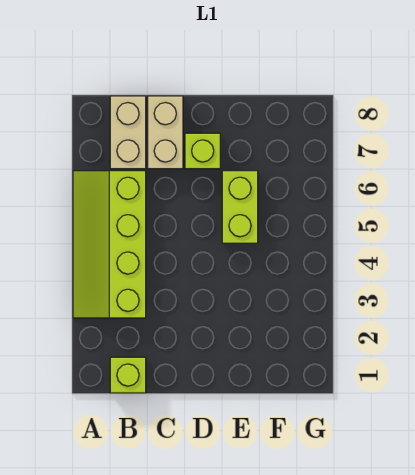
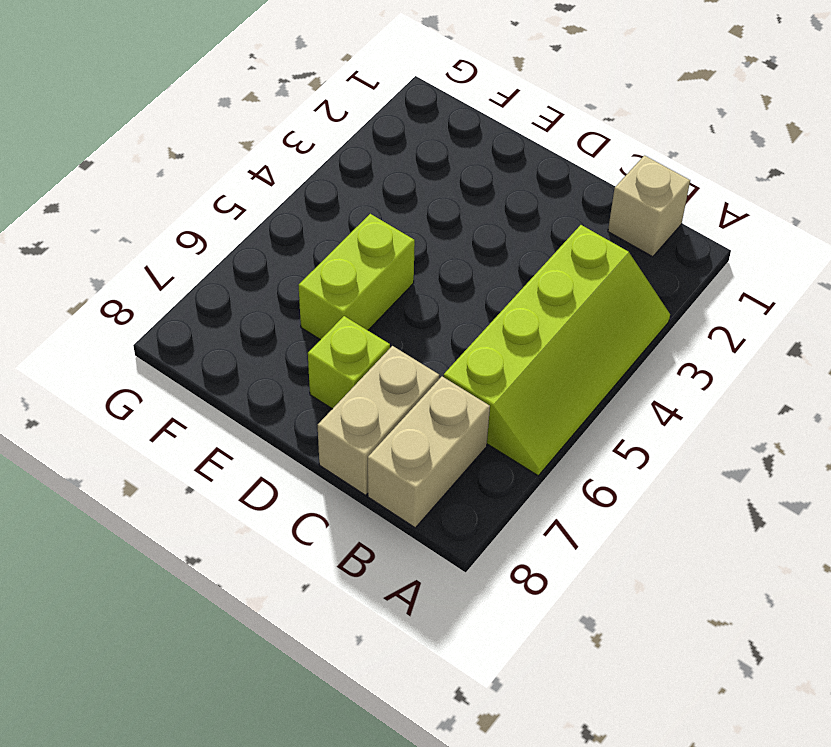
lime brick B1 level 1 -> tan brick B1 level 1

